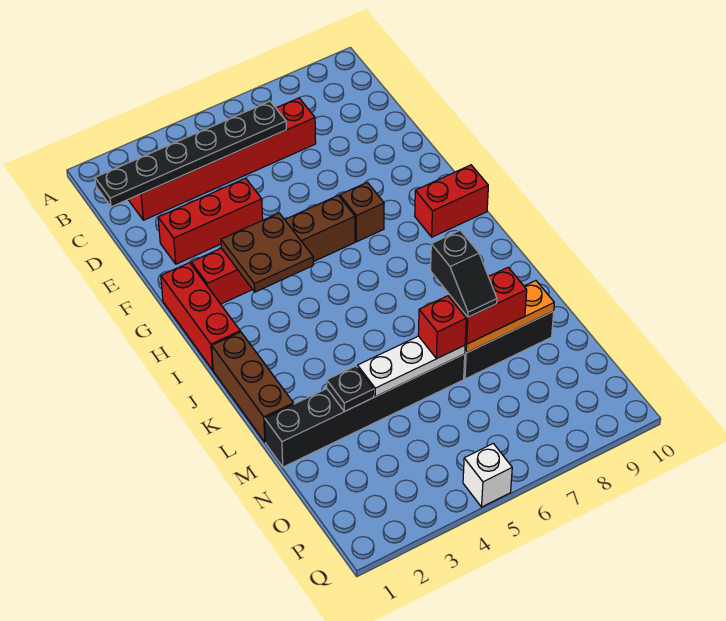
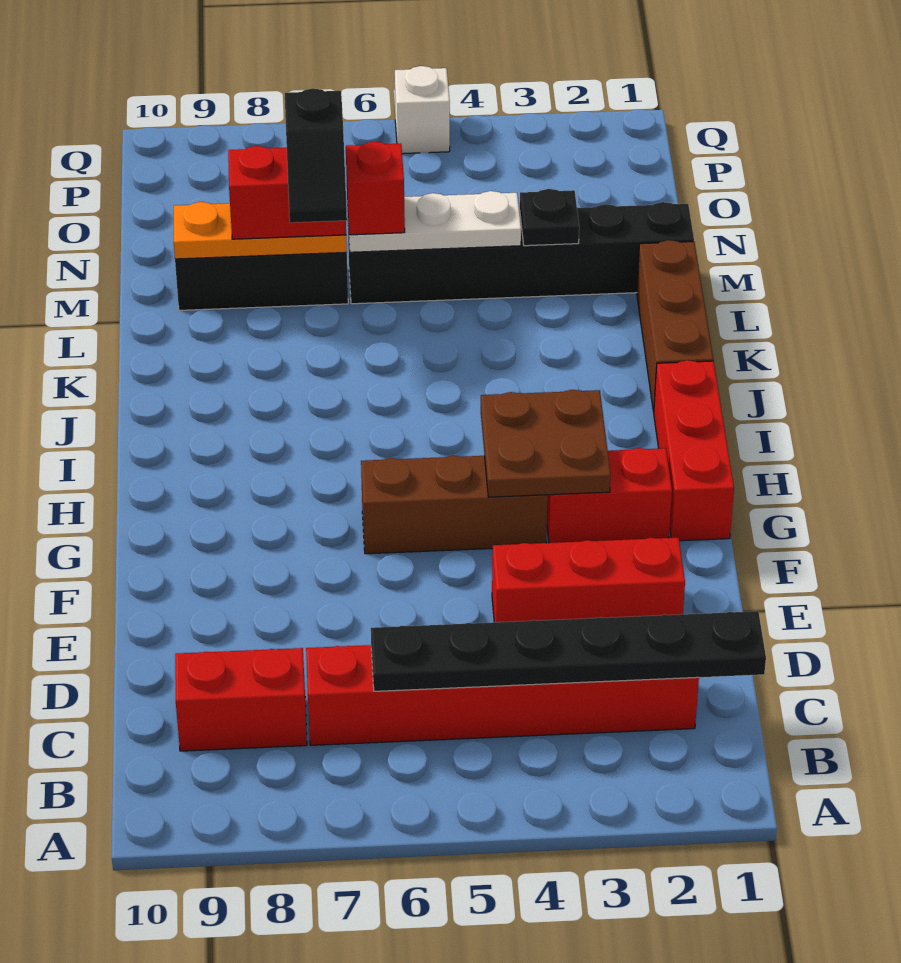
brown brick G7 level 1 -> none
red brick H9:H10 level 1 -> red brick C8:C9 level 1
black slope L7:M7 level 4 top L -> black slope L7:M7 level 4 top M

